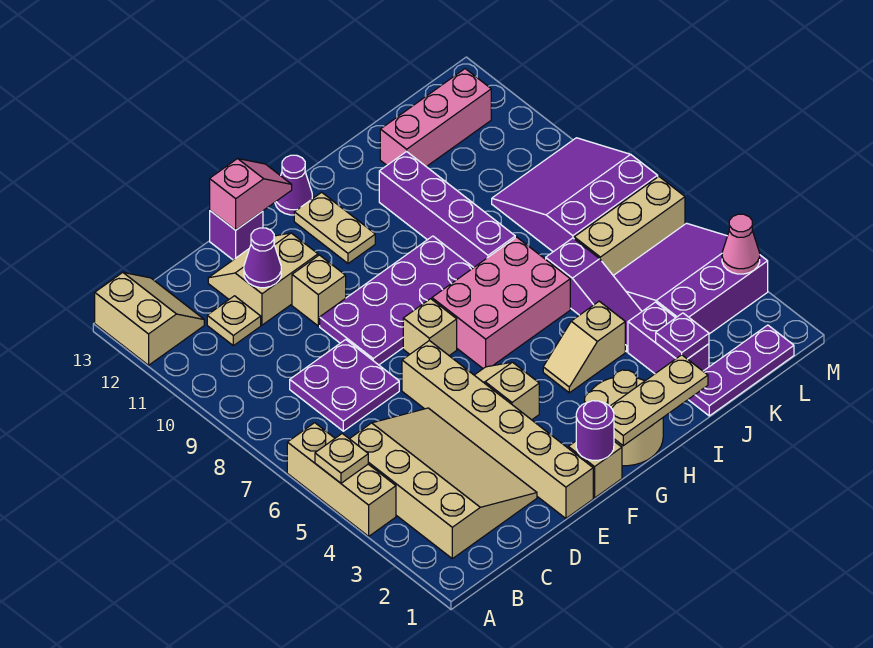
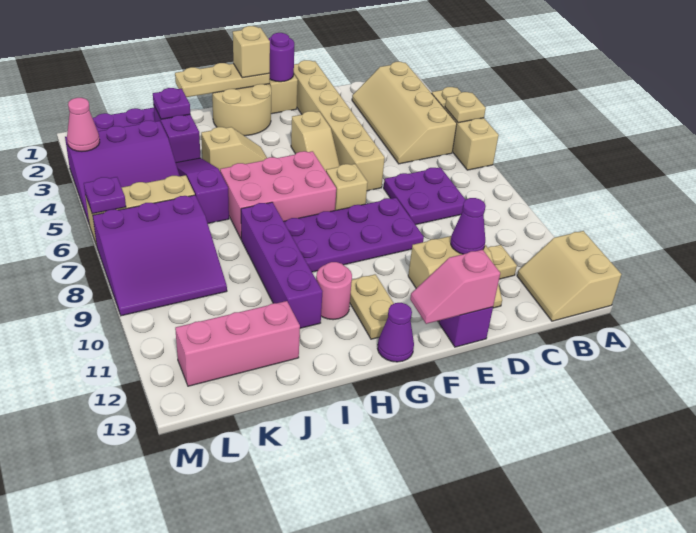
tan slope B2:D5 level 1 top B -> tan slope B2:C5 level 1 top B
tan brick E10 level 1 -> tan brick G1 level 3
none -> pink round brick H11 level 1
none -> purple plate M6 level 2

